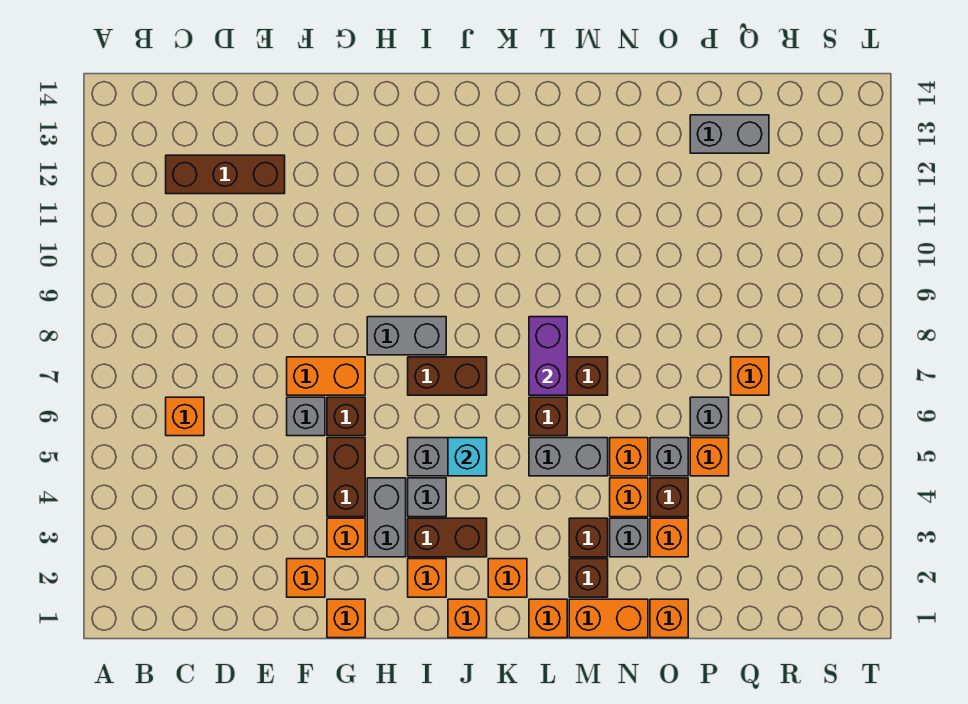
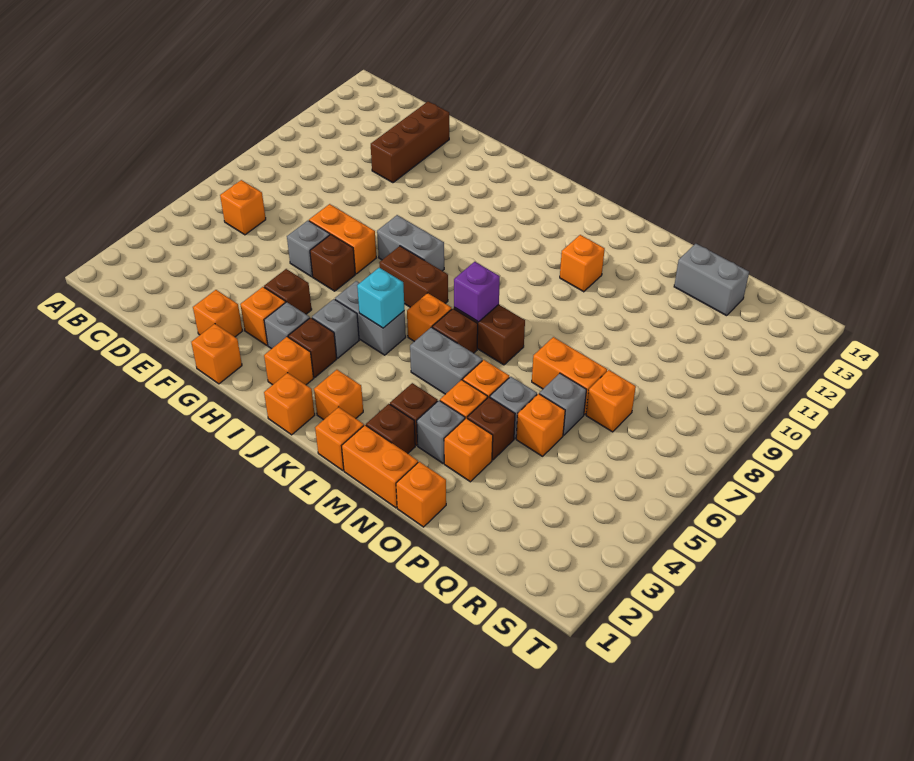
brown brick C12:E12 level 1 -> brown brick E11:E13 level 1
brown brick G4:G5 level 1 -> brown brick G4 level 1
grey brick H3:H4 level 1 -> grey brick H3 level 1
brown brick I3:J3 level 1 -> brown brick I3 level 1
none -> orange brick K6 level 1
purple brick L7:L8 level 2 -> purple brick L7 level 2
none -> orange brick M11 level 1
none -> orange brick O7:P7 level 1

